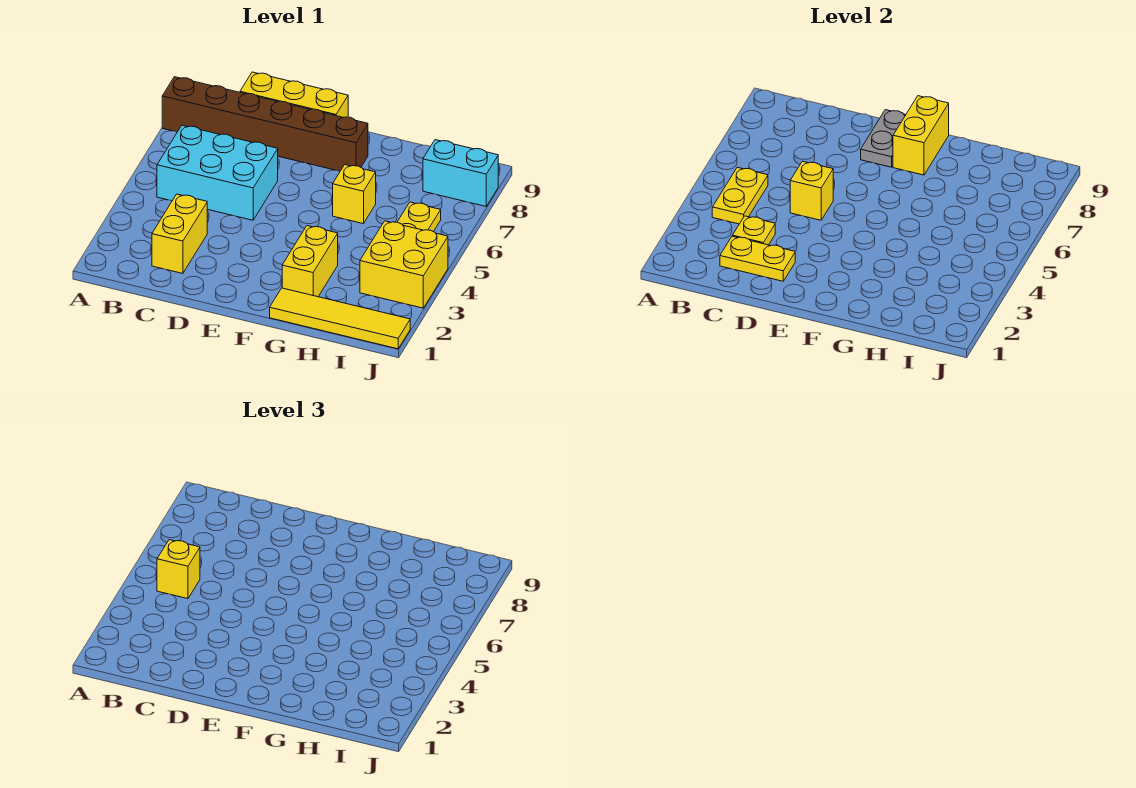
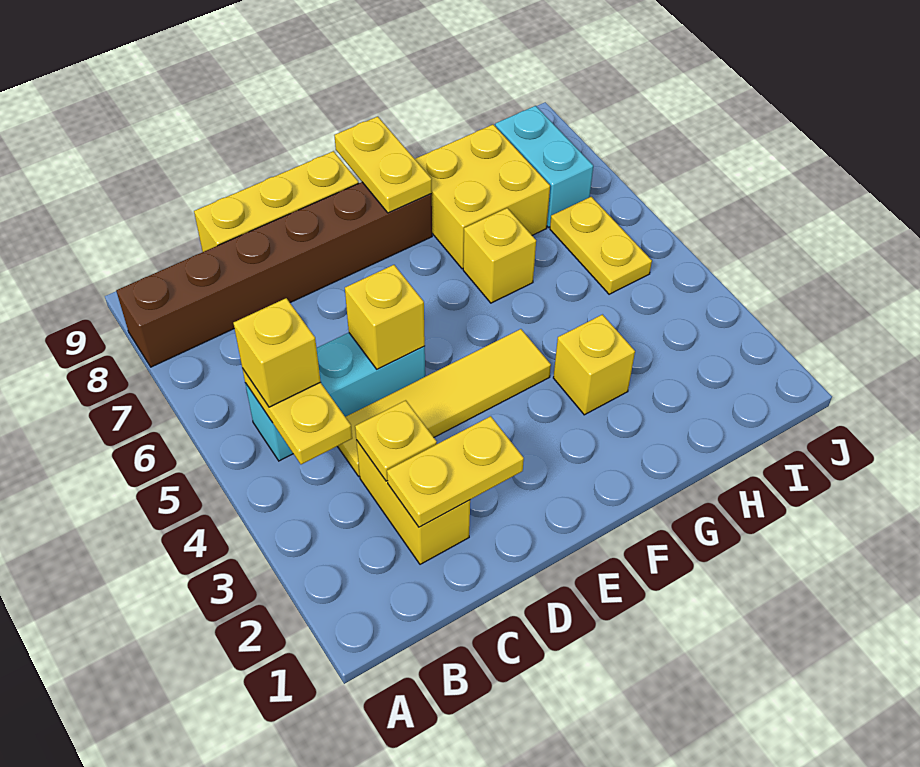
cyan brick B5:D6 level 1 -> cyan brick B5:D5 level 1
grey plate E8:E9 level 2 -> none
yellow brick F8:F9 level 2 -> yellow plate F8:F9 level 2
yellow tile G1:J1 level 1 -> yellow tile C4:F4 level 1
yellow brick G2:G3 level 1 -> yellow brick G3 level 1
yellow brick I3:J4 level 1 -> yellow brick G7:H8 level 1
cyan brick I8:J8 level 1 -> cyan brick I7:I8 level 1

